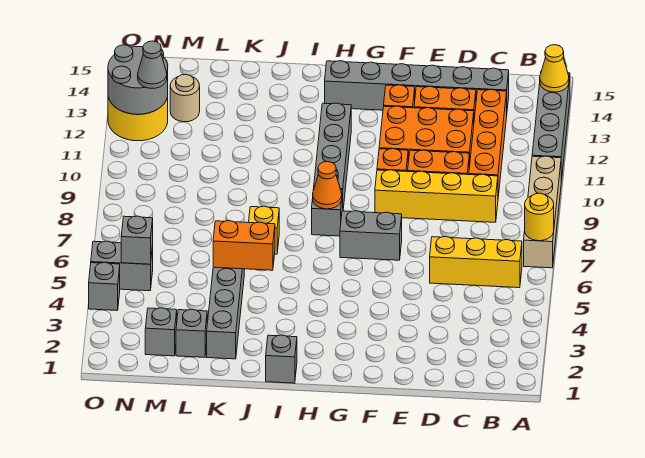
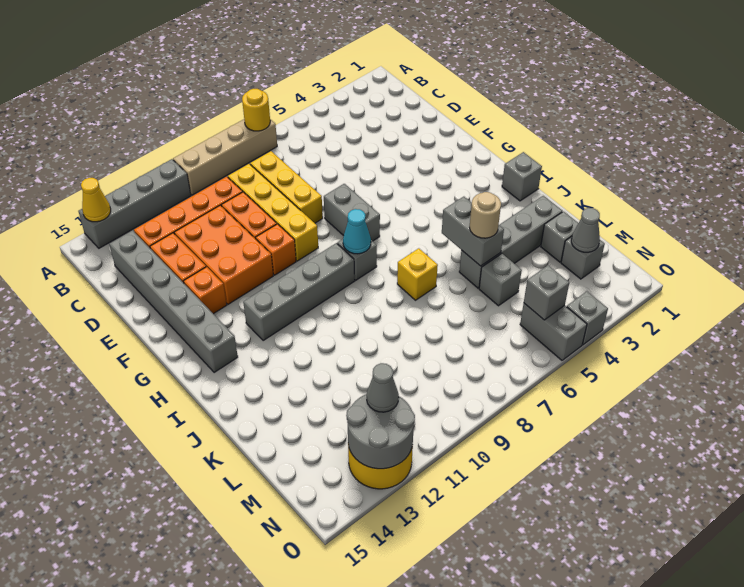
yellow brick B6:D6 level 1 -> yellow brick C8:E8 level 1
orange cone H8 level 2 -> cyan cone H8 level 2
orange brick J5:K5 level 2 -> grey brick J5:K5 level 2
none -> grey brick L5 level 1
none -> grey cone M2 level 2
tan round brick M13 level 1 -> tan round brick K5 level 3

